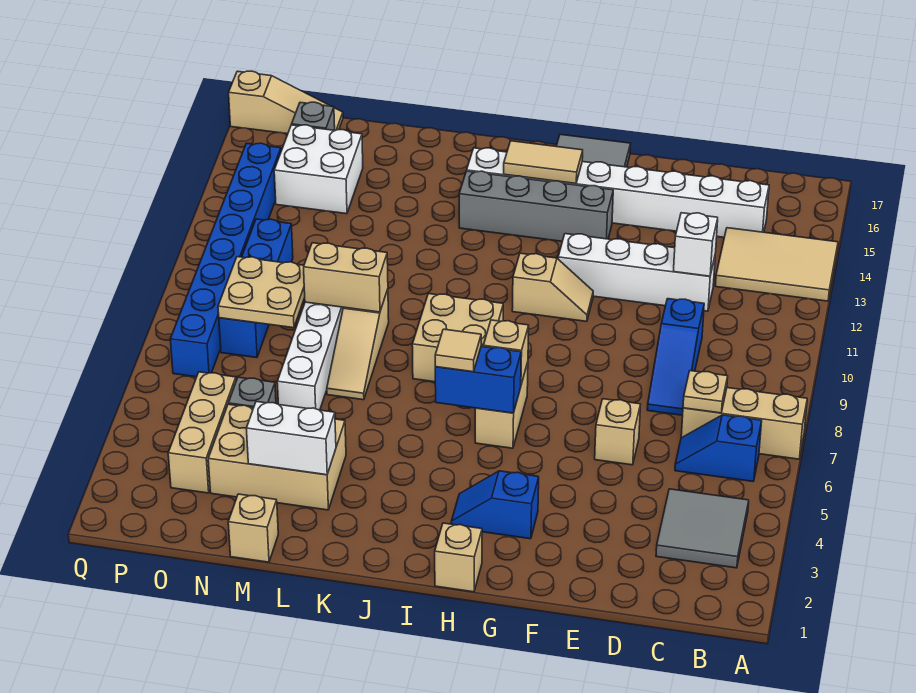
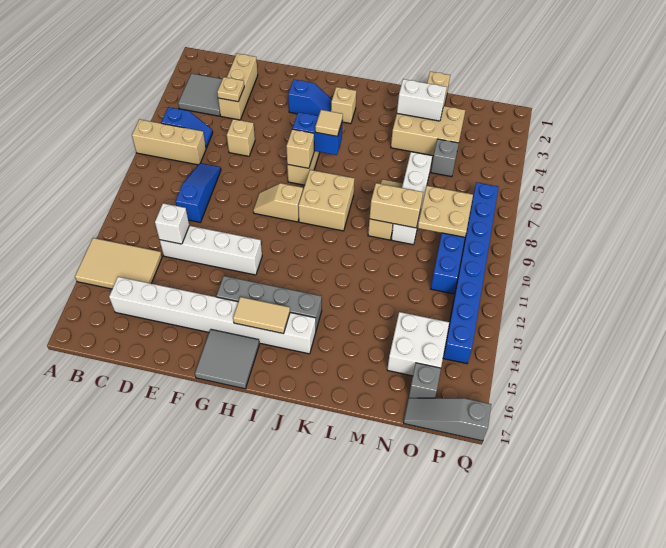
tan plate C7 level 2 -> tan plate D4 level 2
tan slope G11:H11 level 1 top H -> tan slope G9:H9 level 1 top H
tan brick H1 level 1 -> tan brick I3 level 1
tan brick O3:O5 level 1 -> tan brick D2:D4 level 1
tan slope O17:Q17 level 1 top Q -> grey slope O17:Q17 level 1 top Q

